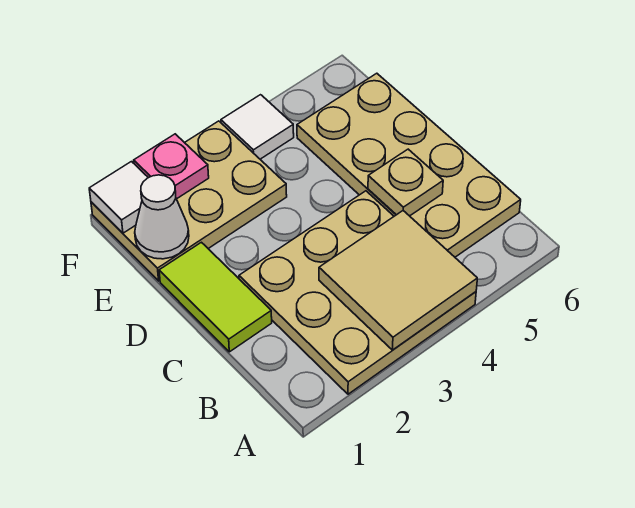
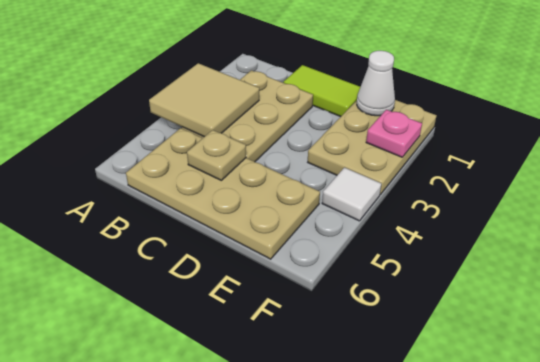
tan plate A2:C4 level 1 -> tan plate B2:C4 level 1
white tile F1 level 2 -> none

